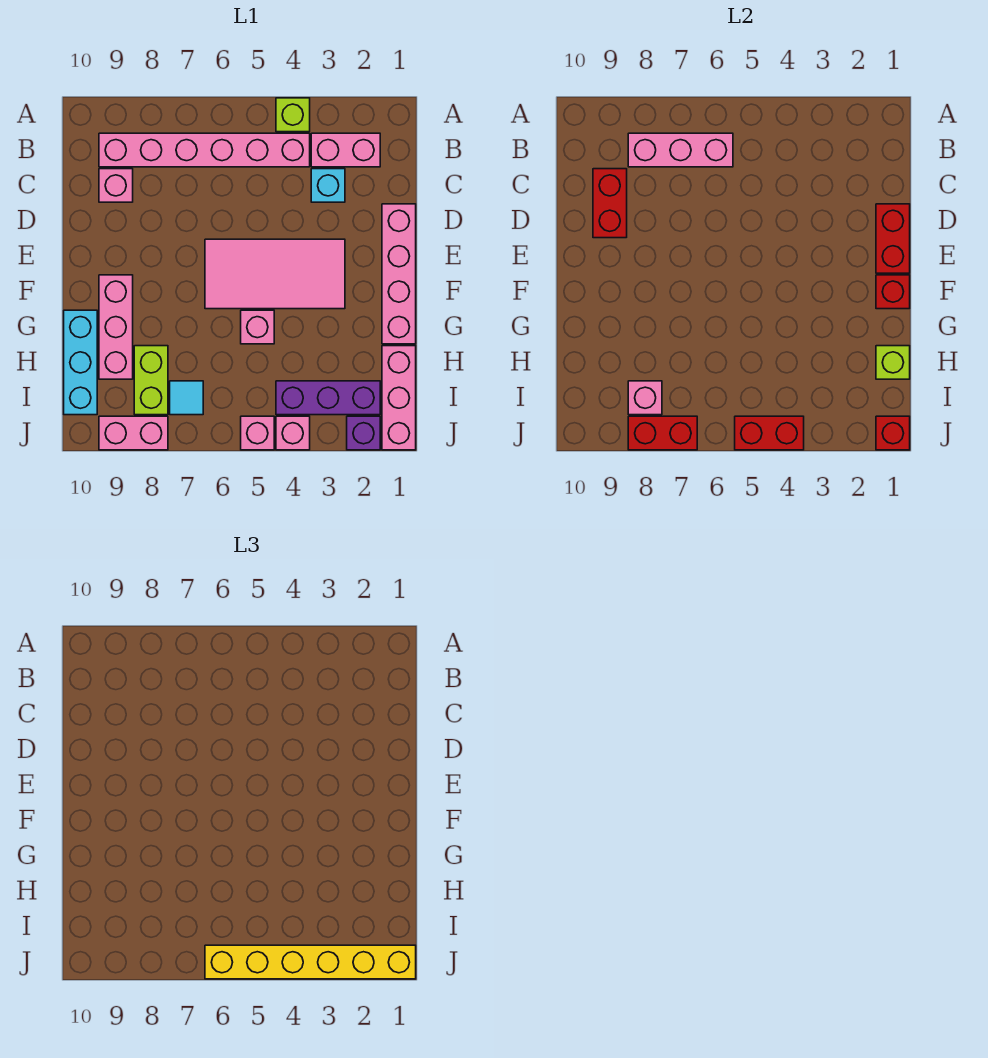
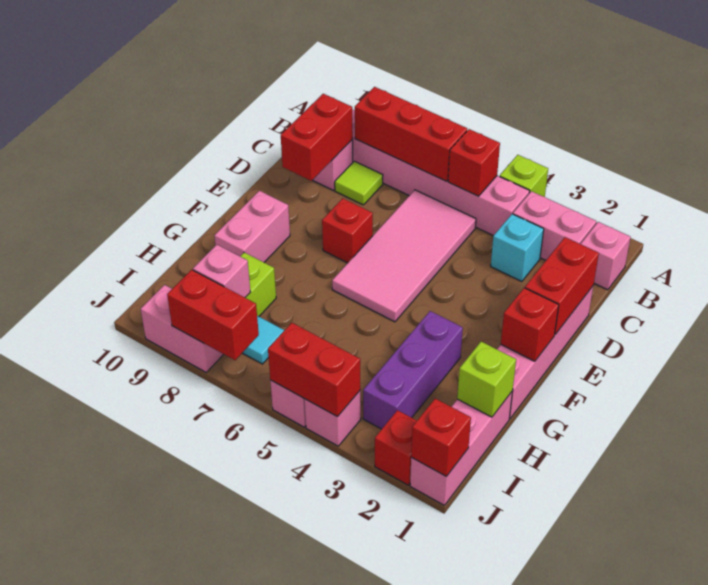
none -> red brick B5 level 2
pink brick B6:B8 level 2 -> red brick B6:B8 level 2
none -> lime tile C8 level 1
pink tile E3:F6 level 1 -> pink tile C5:F6 level 1
none -> red brick E7 level 1
pink brick F9:H9 level 1 -> pink brick F9:G9 level 1
pink brick G5 level 1 -> pink brick B1 level 1
cyan brick G10:I10 level 1 -> none
purple brick I2:I4 level 1 -> purple brick G3:I3 level 1
yellow brick J1:J6 level 3 -> none
purple brick J2 level 1 -> red brick J2 level 1

